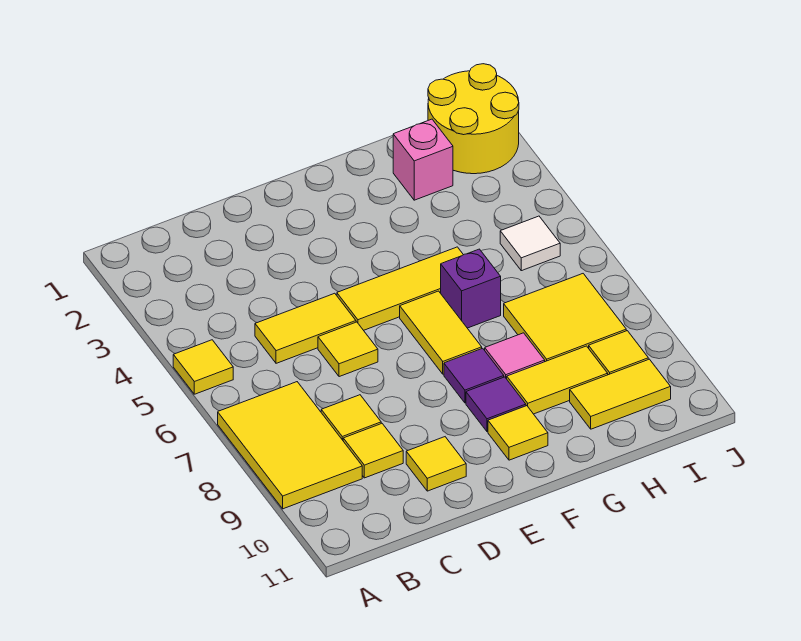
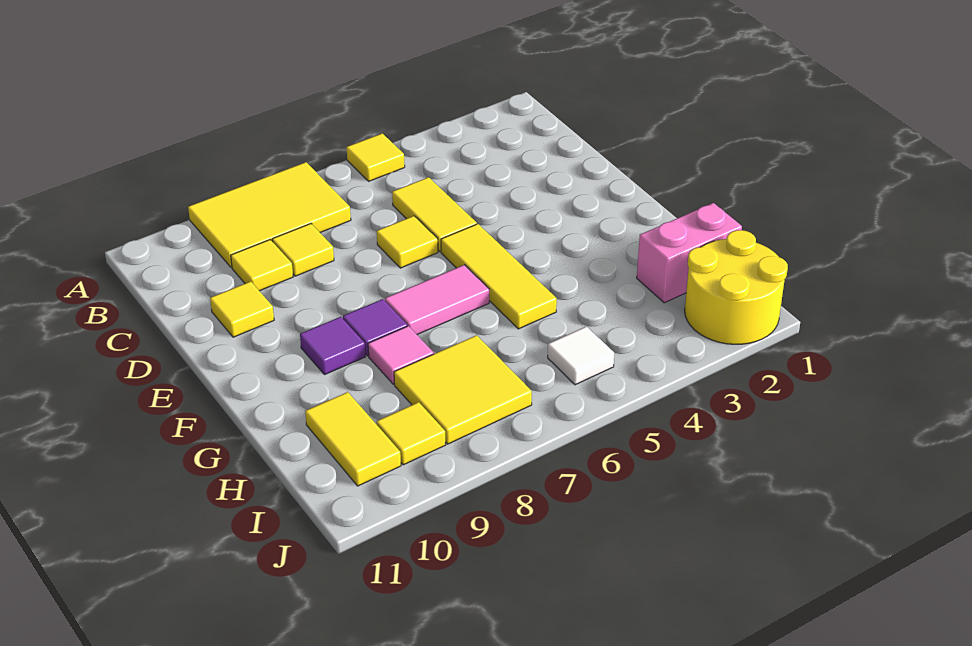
yellow tile F6:F7 level 1 -> pink tile F6:F7 level 1
yellow tile F10 level 1 -> none
purple brick G6 level 1 -> none
yellow tile G9:H9 level 1 -> none
pink brick H2 level 1 -> pink brick H1:H2 level 1

